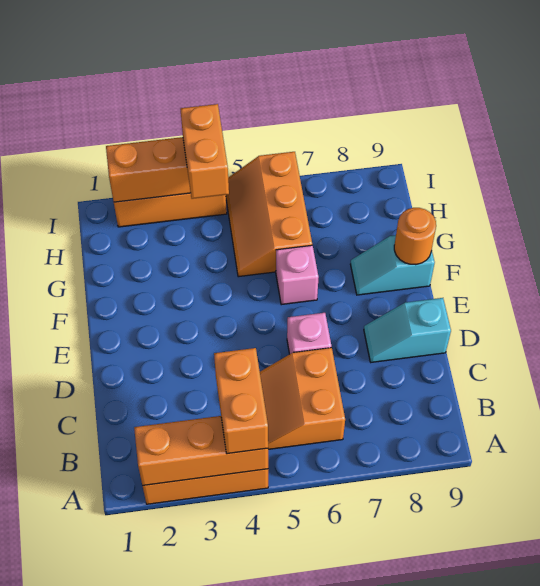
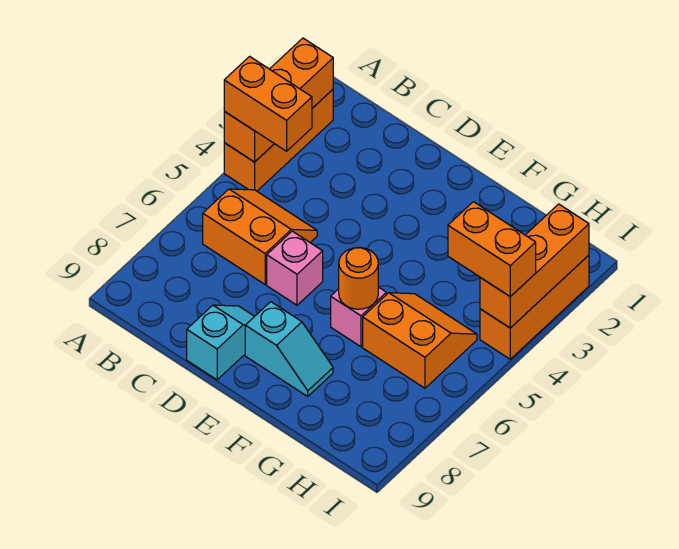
cyan slope F8:F9 level 1 top 9 -> cyan slope E8:F8 level 1 top E
orange round brick F9 level 2 -> orange round brick F6 level 2
orange slope G5:I6 level 1 top 6 -> orange slope G5:H6 level 1 top 6

